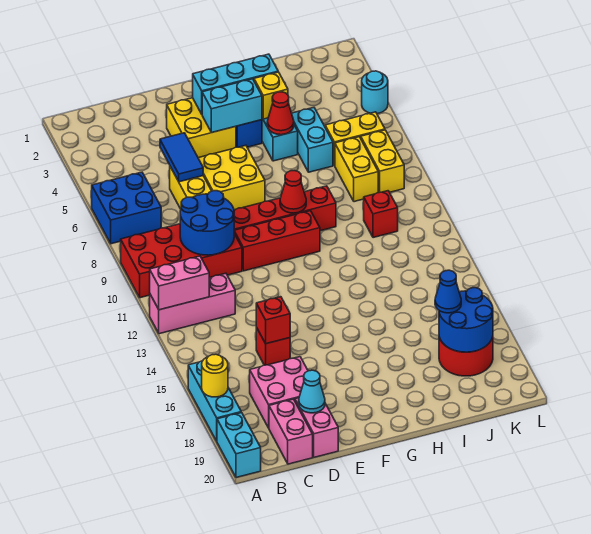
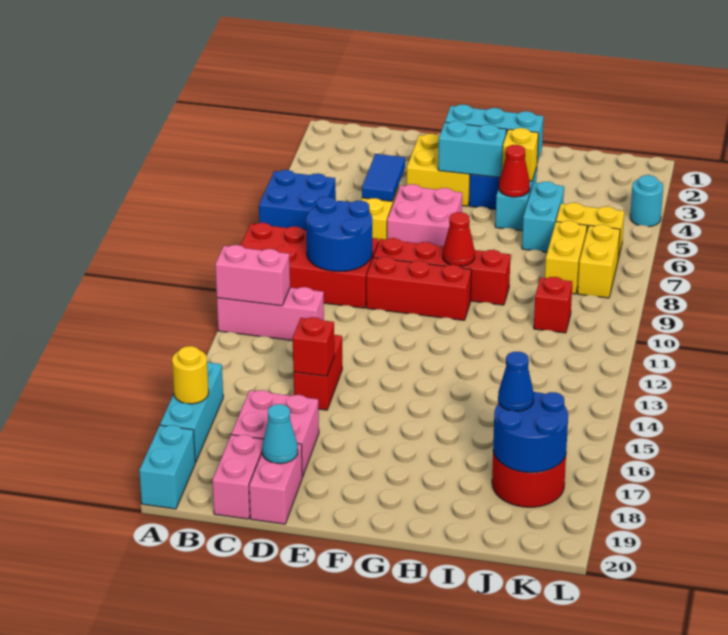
red brick D15 level 1 -> red brick D14:D15 level 1
yellow brick E6:F7 level 1 -> pink brick E6:F7 level 1

